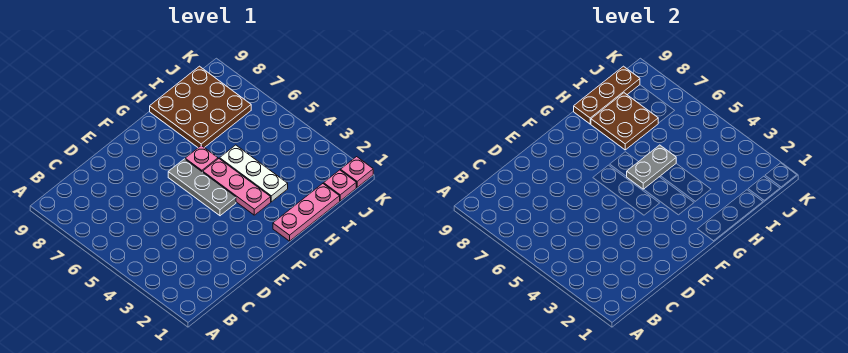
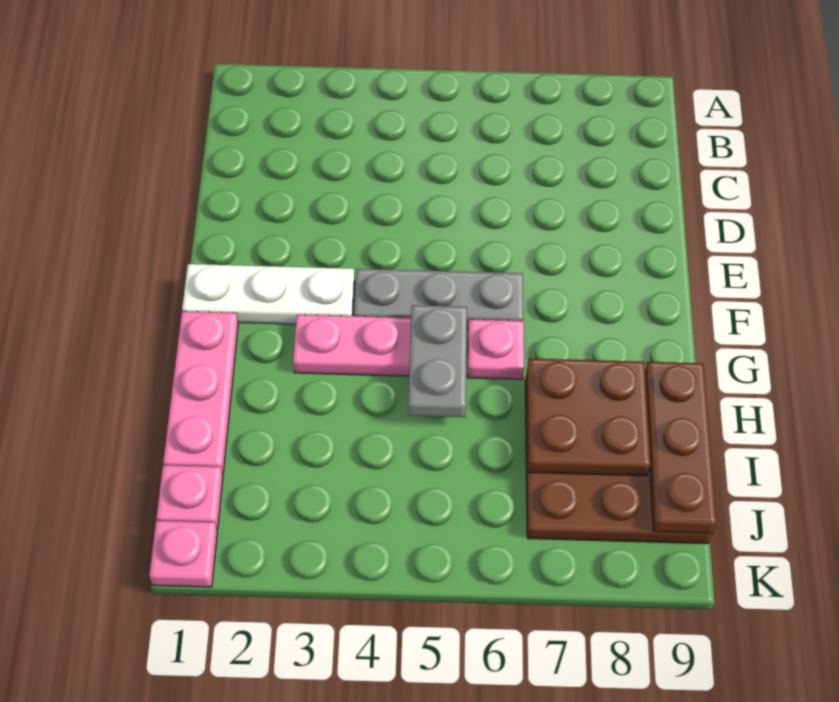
white plate H3:H5 level 1 -> white plate F1:F3 level 1

